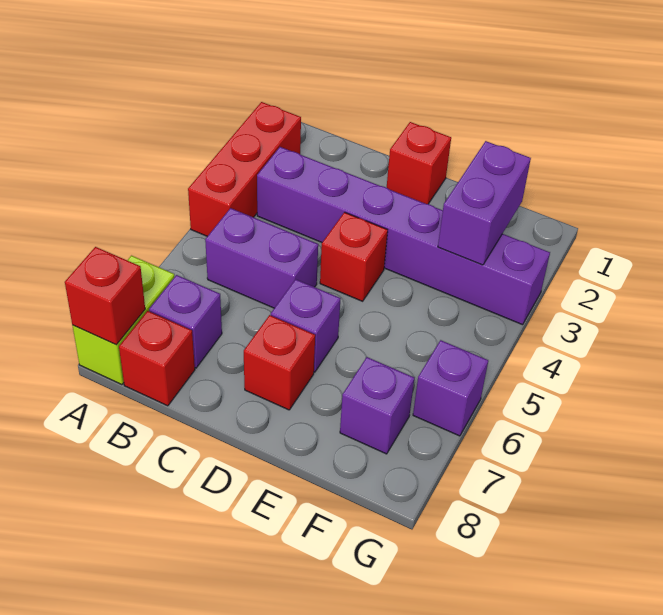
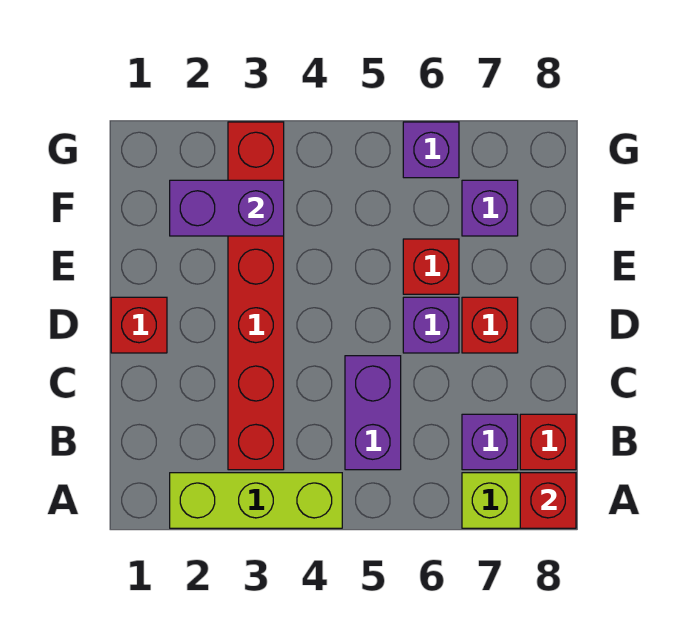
red brick A2:A4 level 1 -> lime brick A2:A4 level 1
purple brick B3:G3 level 1 -> red brick B3:G3 level 1
red brick D4 level 1 -> red brick E6 level 1

